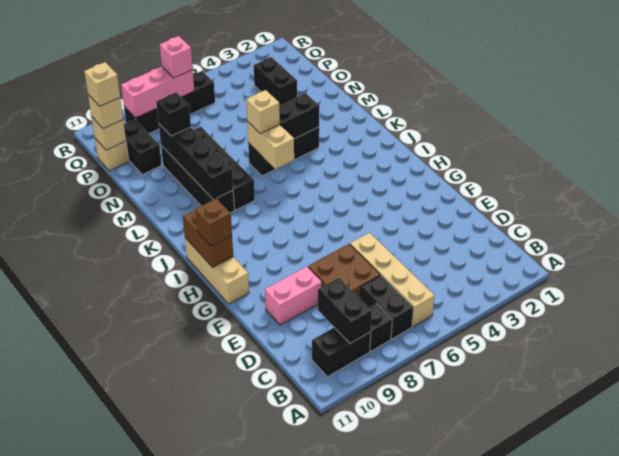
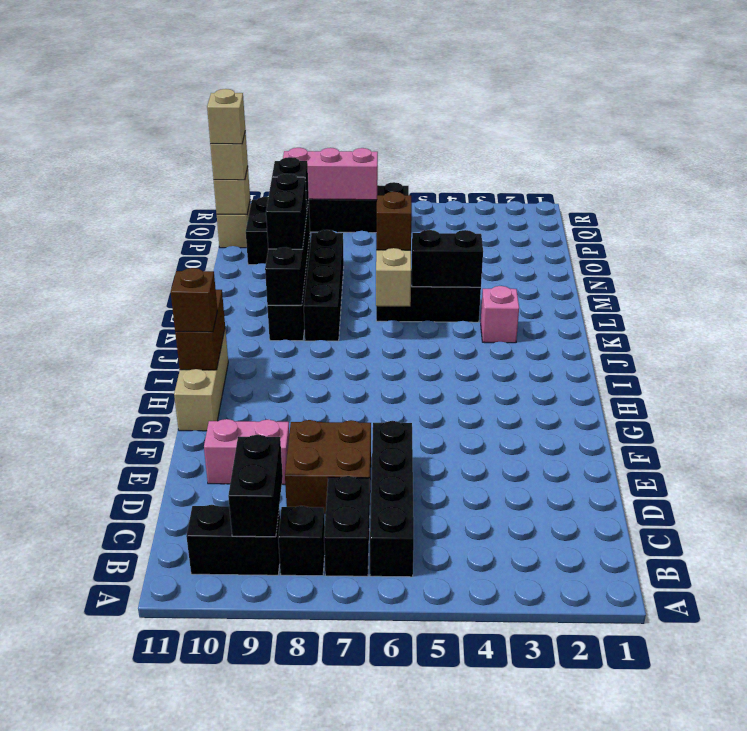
tan brick B6:E6 level 1 -> black brick B6:E6 level 1
tan brick L6 level 3 -> brown brick L6 level 3
black brick O3:P3 level 1 -> black brick L9:M9 level 3
pink brick Q7 level 3 -> pink brick K3 level 1

